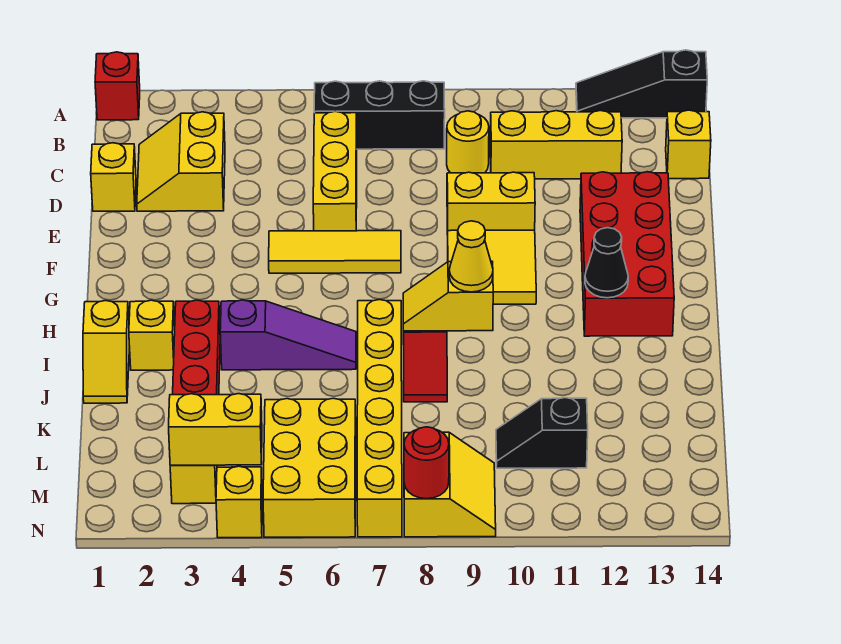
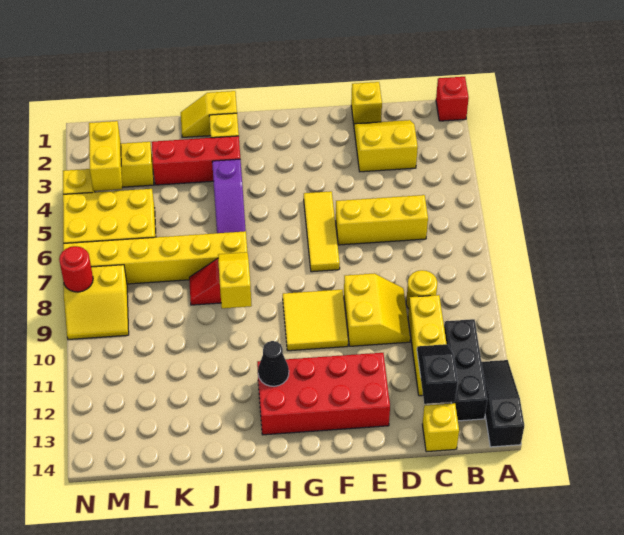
black brick B6:B8 level 1 -> black brick B11:B13 level 1
yellow cone I9 level 3 -> none
black slope L10:L11 level 1 top 11 -> black slope C12:C13 level 2 top 13

